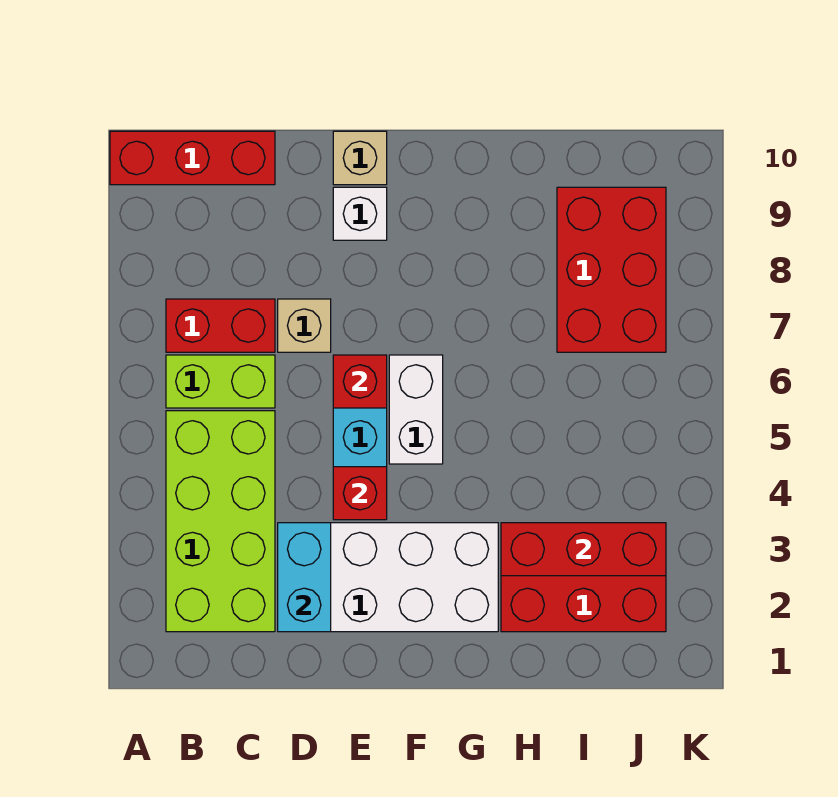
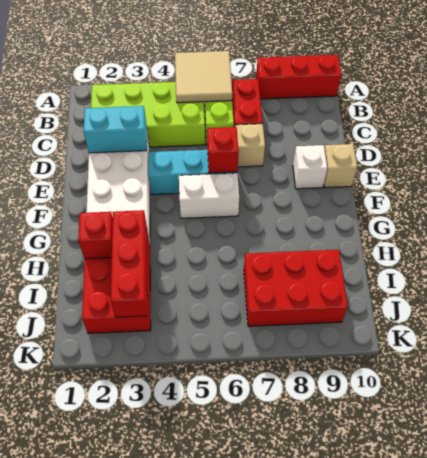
none -> tan tile A5:B6 level 2
red brick A10:C10 level 1 -> red brick A8:A10 level 1
red brick E4 level 2 -> red brick H2 level 2

